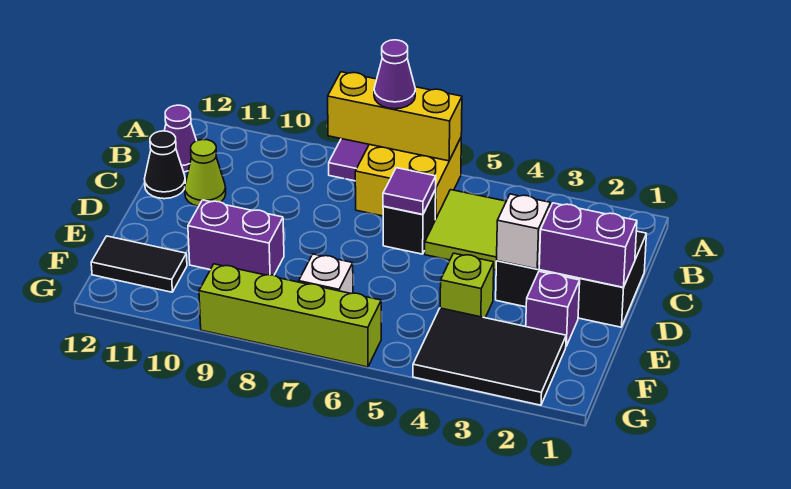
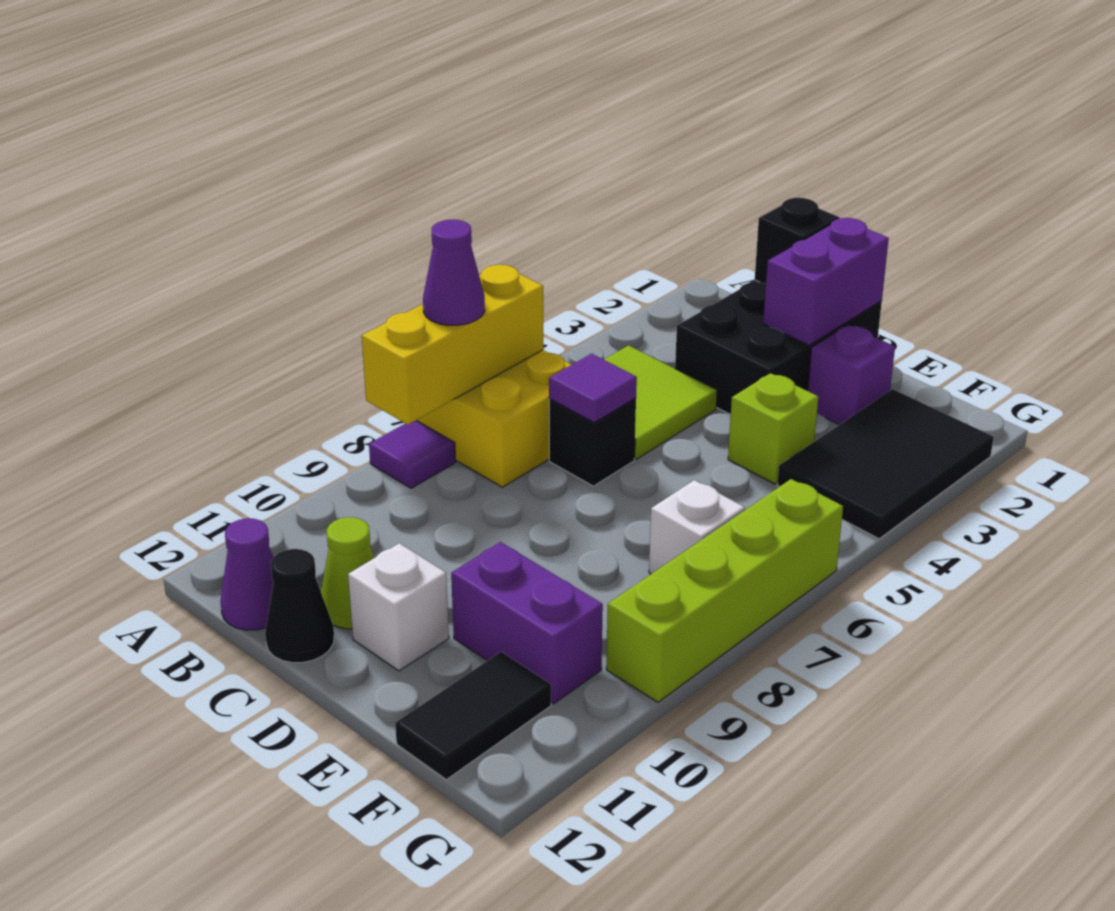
none -> black brick C1 level 2
white brick D3 level 2 -> white brick D11 level 1
purple brick E9:E10 level 1 -> purple brick E10:F10 level 1

